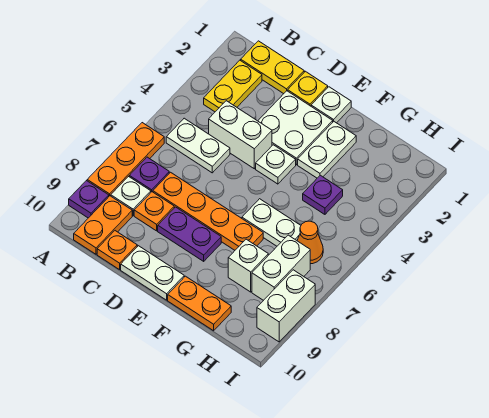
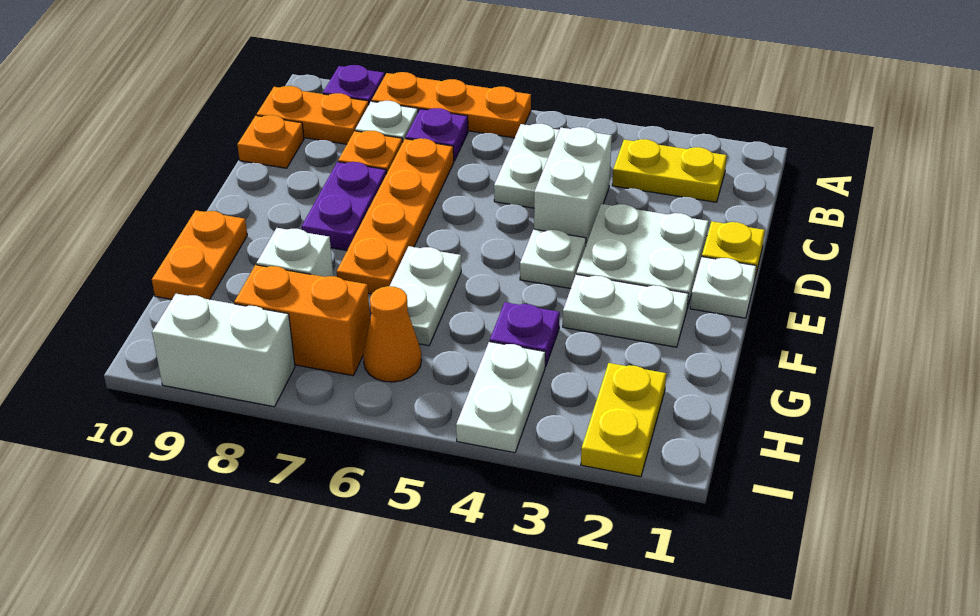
yellow plate B1:C1 level 1 -> yellow plate H2:I2 level 1
white plate D10:E10 level 1 -> white plate H4:I4 level 1
white brick H7:H8 level 1 -> orange brick H7:H8 level 1

